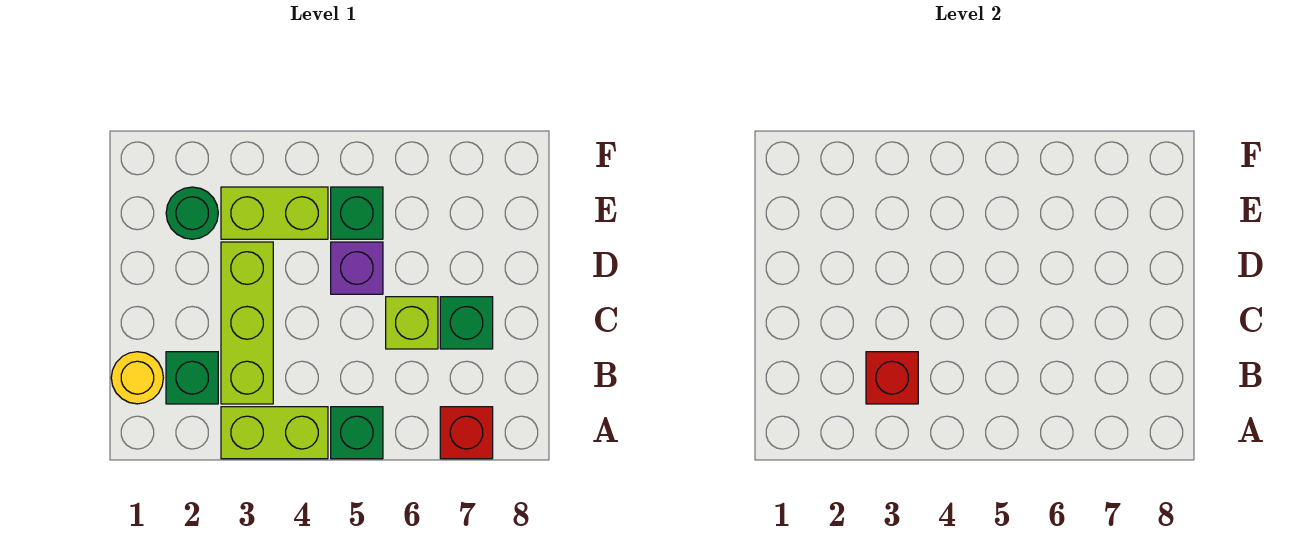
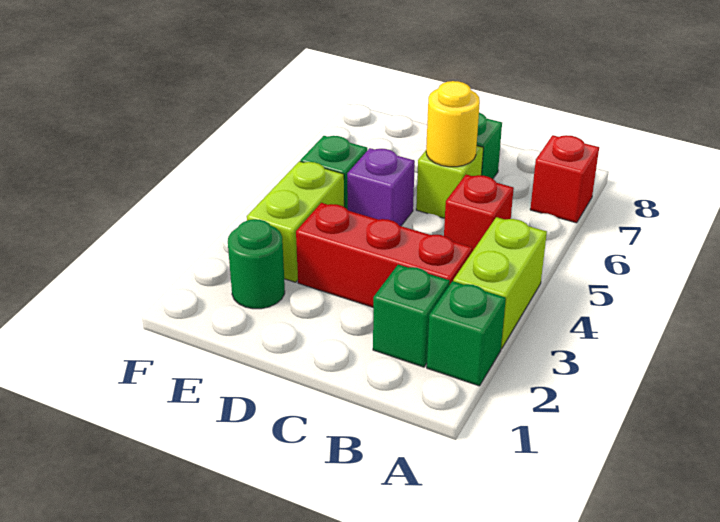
green brick A5 level 1 -> green brick A2 level 1
yellow round brick B1 level 1 -> yellow round brick C6 level 2
lime brick B3:D3 level 1 -> red brick B3:D3 level 1
red brick B3 level 2 -> red brick B5 level 1

